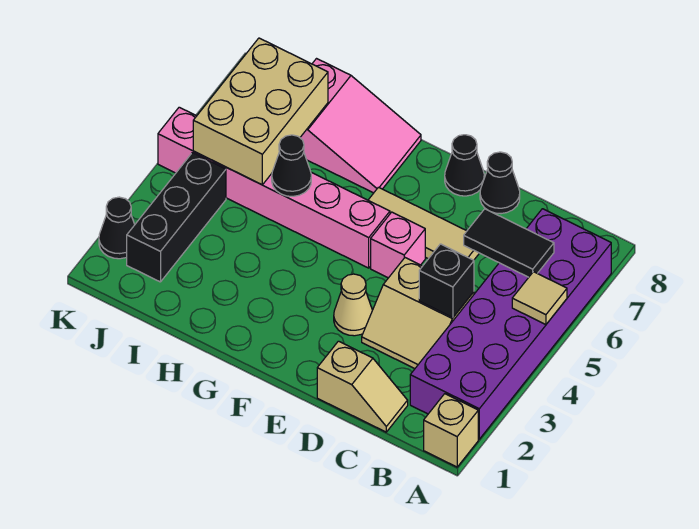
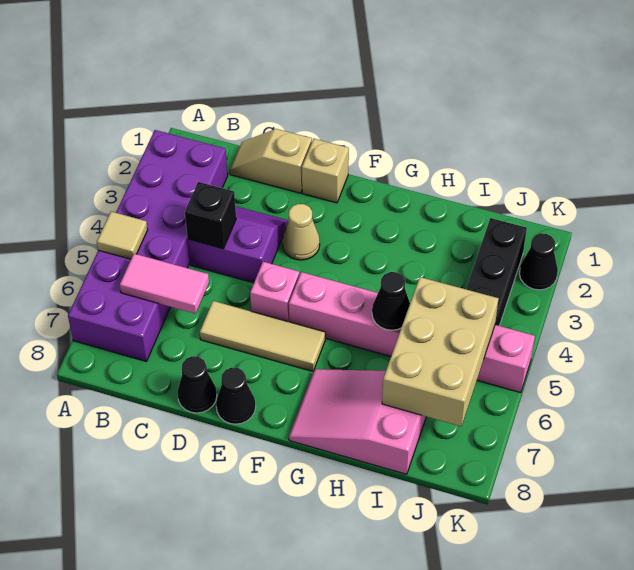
tan brick A1 level 1 -> tan brick E1 level 1
black tile B6:C6 level 2 -> pink tile B6:C6 level 2
tan slope C3:D4 level 1 top 4 -> purple slope C3:D4 level 1 top 4

